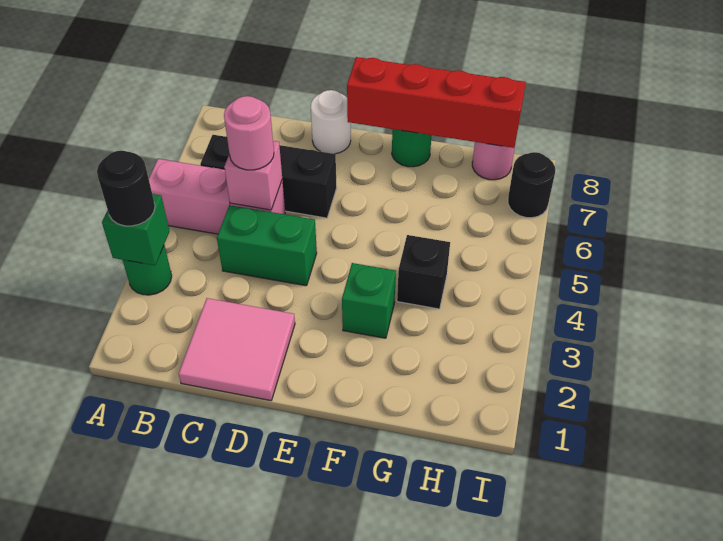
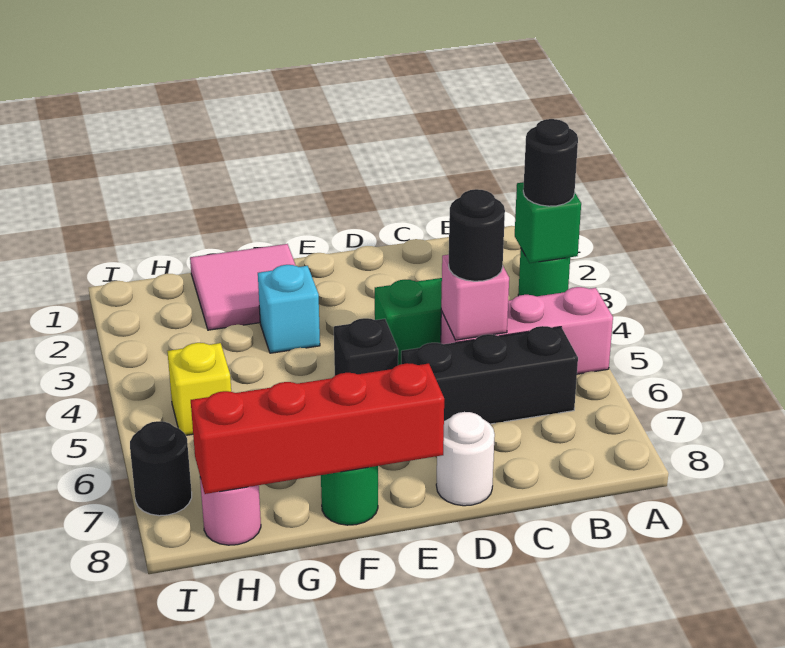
pink tile C1:D2 level 1 -> pink tile F1:G2 level 1
pink round brick C5 level 3 -> black round brick C5 level 3
green brick F3 level 1 -> cyan brick F3 level 1
black brick G4 level 1 -> black brick E5 level 1
none -> yellow brick H5 level 1

